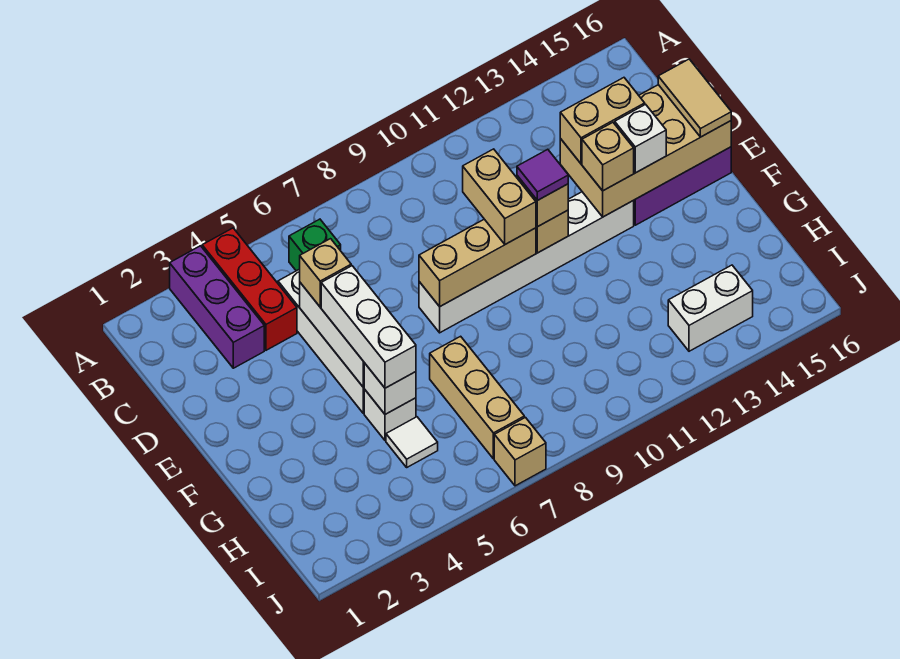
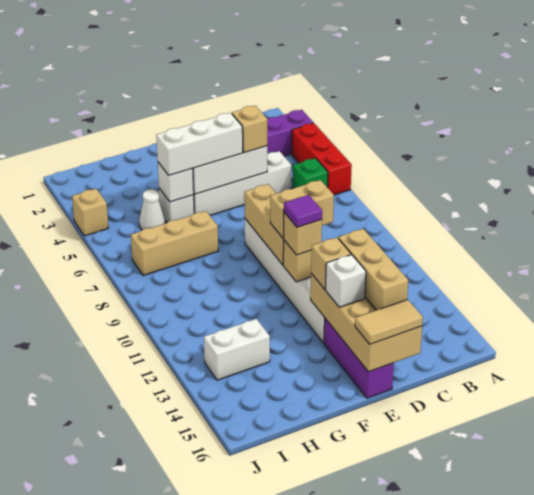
red brick A4:C4 level 1 -> red brick A4:A6 level 1
tan brick D13:D14 level 3 -> tan brick D13:D15 level 3
white tile H5 level 1 -> white cone H5 level 1
white brick I13:I14 level 1 -> white brick H13:I13 level 1
tan brick J7 level 1 -> tan brick J4 level 1

